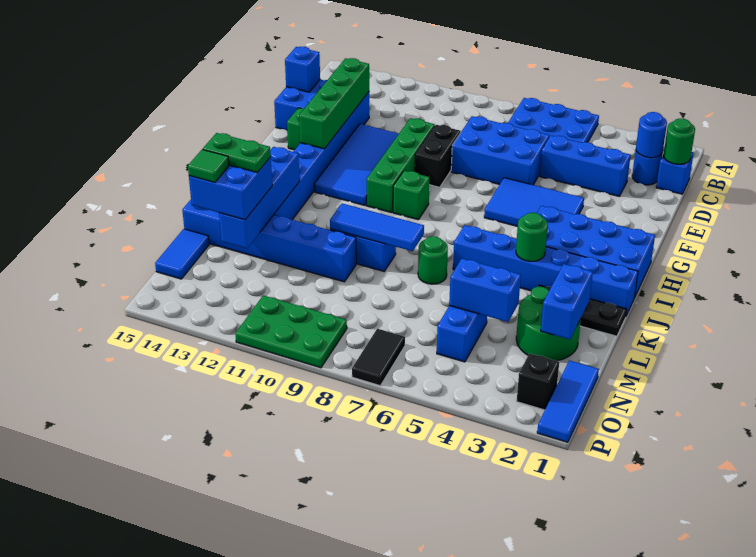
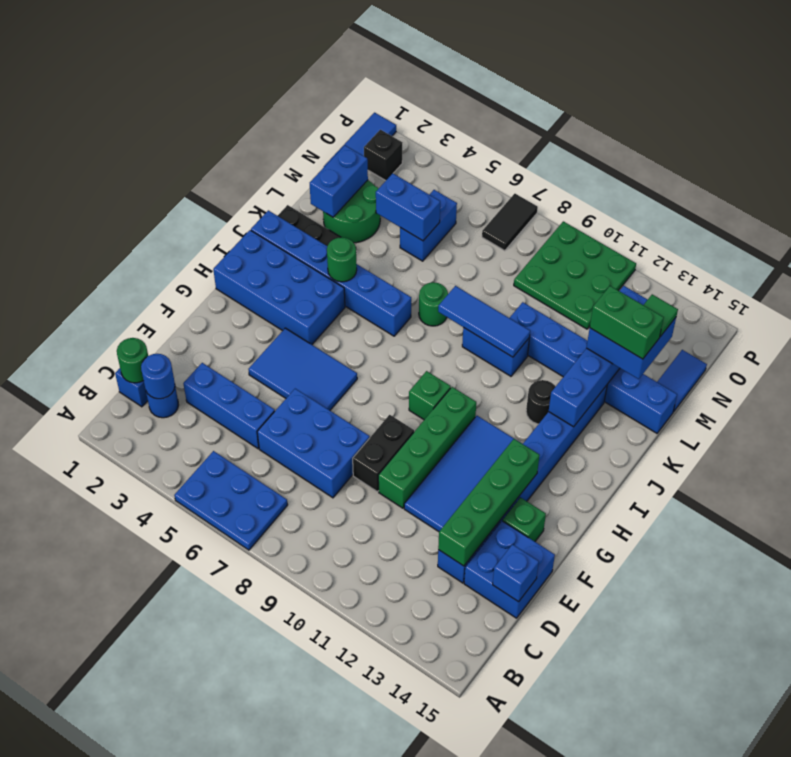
none -> black round brick J12 level 1
green plate L13:L14 level 4 -> green brick L13:L14 level 4
green plate O9:P11 level 1 -> green plate N9:P11 level 1

